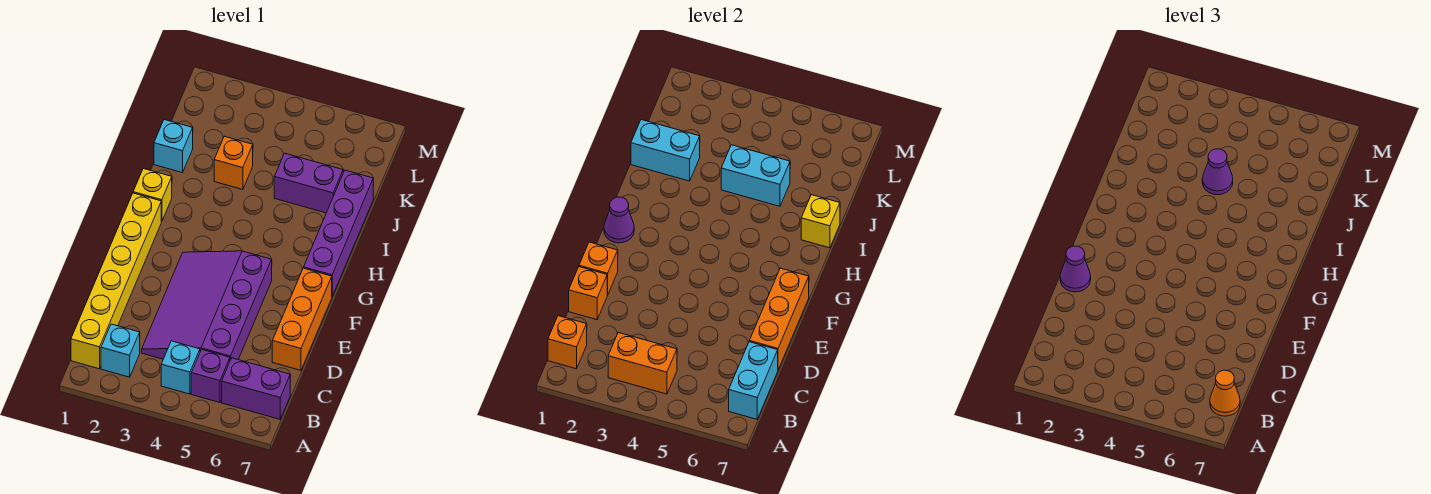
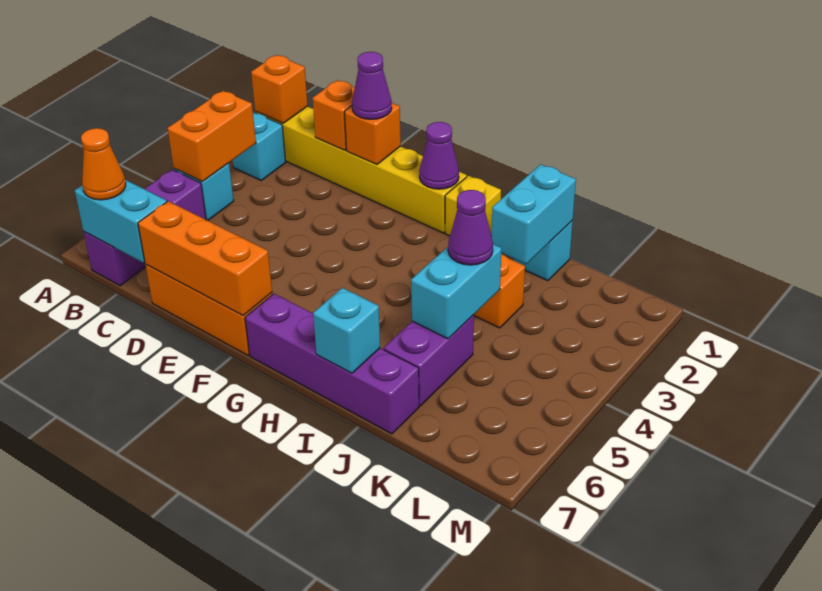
purple slope C3:F5 level 1 top 5 -> none
yellow brick I7 level 2 -> cyan brick I7 level 2

